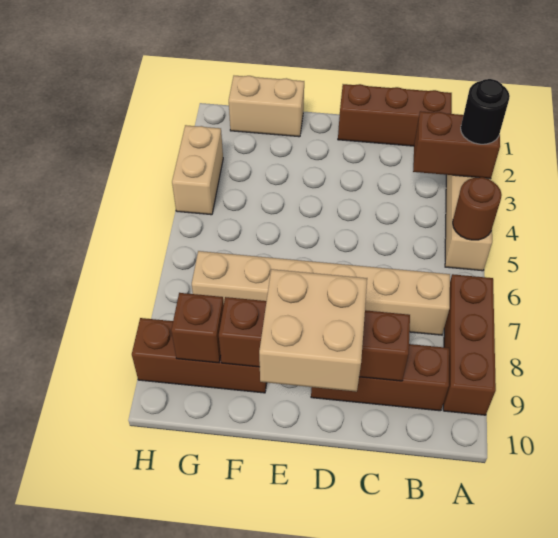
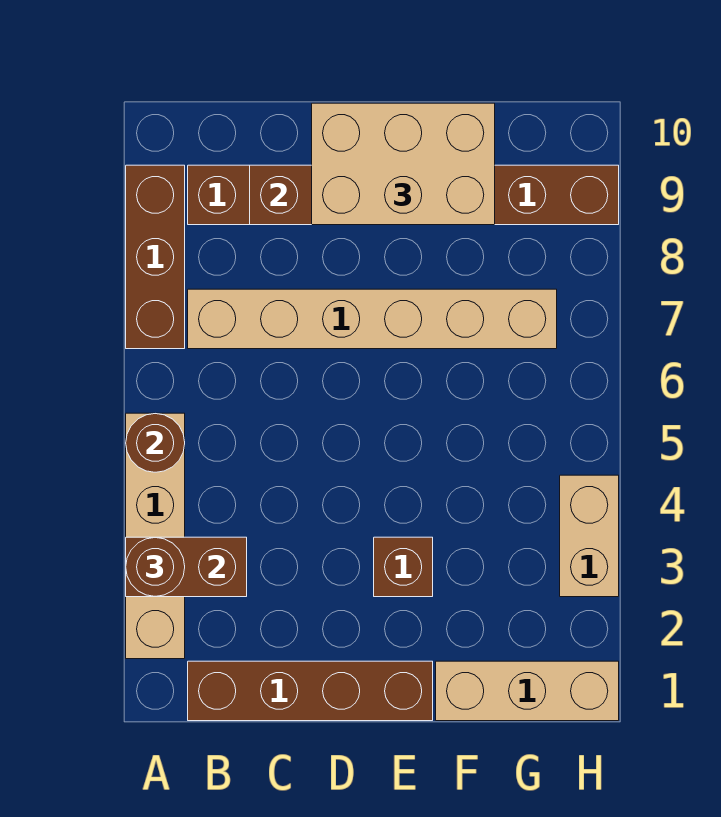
black round brick A3 level 3 -> brown round brick A3 level 3
brown brick B1:D1 level 1 -> brown brick B1:E1 level 1
tan brick D9:E10 level 3 -> tan brick D9:F10 level 3
tan brick F1:G1 level 1 -> tan brick F1:H1 level 1
brown brick G9 level 2 -> brown brick E3 level 1

